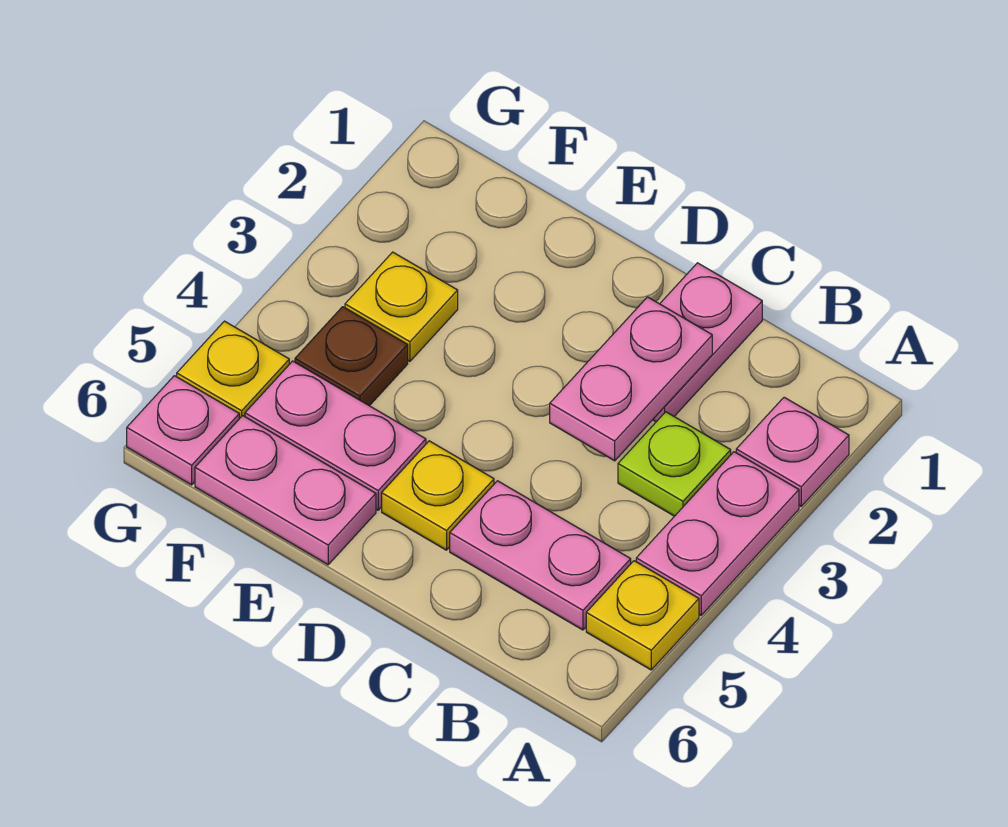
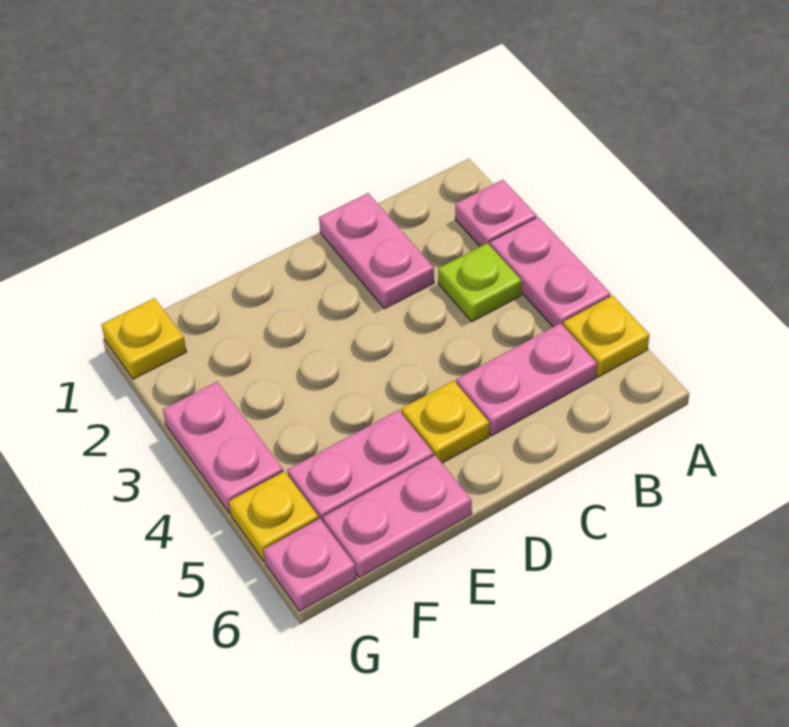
pink plate C2:C3 level 2 -> pink plate G3:G4 level 1
yellow plate F3 level 1 -> yellow plate G1 level 1
brown plate F4 level 1 -> none

